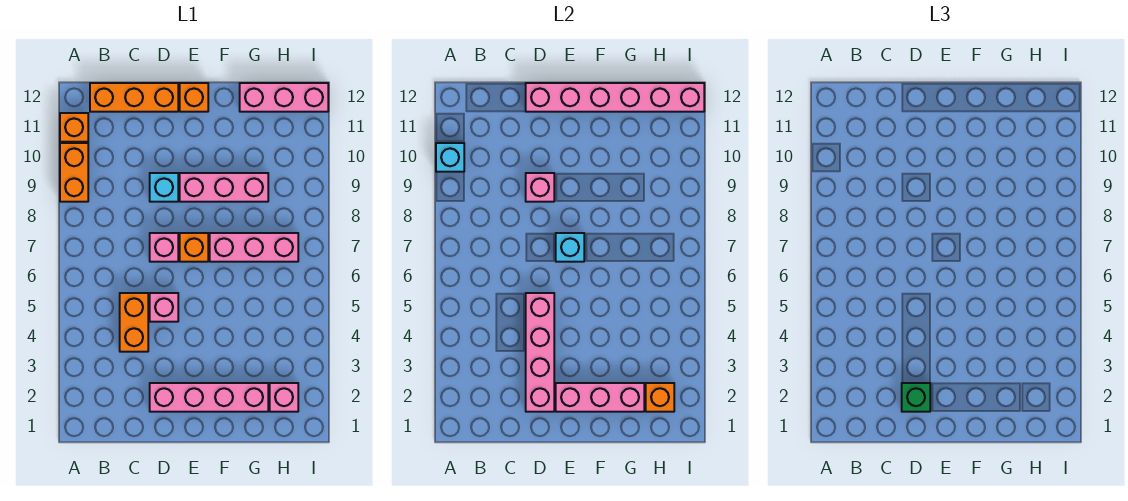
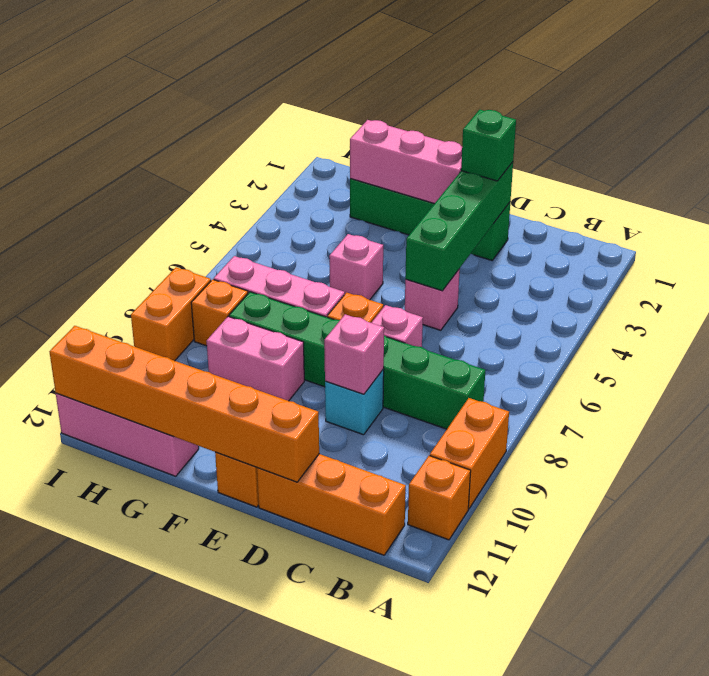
cyan brick A10 level 2 -> none
none -> green brick B8:G8 level 1
orange brick C4:C5 level 1 -> orange brick I8:I9 level 1
pink brick D2:G2 level 1 -> green brick D2:G2 level 1
pink brick D2:D5 level 2 -> green brick D2:D5 level 2
pink brick D12:I12 level 2 -> orange brick D12:I12 level 2
cyan brick E7 level 2 -> none
pink brick E9:G9 level 1 -> pink brick F9:G9 level 1
pink brick H2 level 1 -> pink brick F5 level 1
orange brick H2 level 2 -> orange brick H8 level 1

